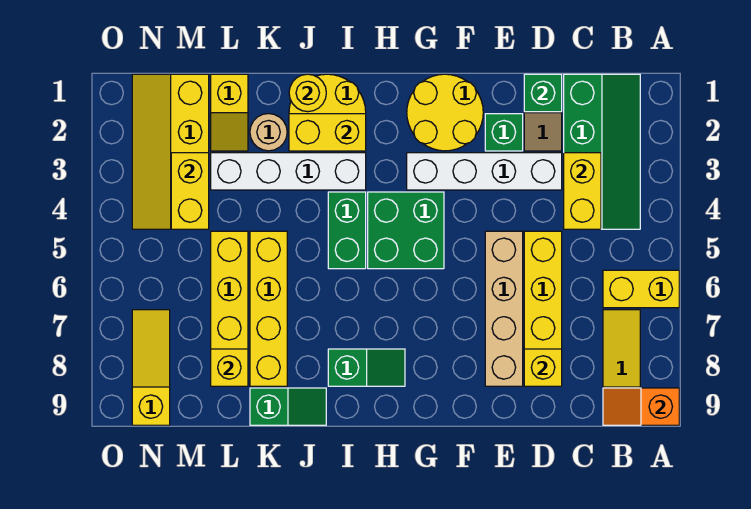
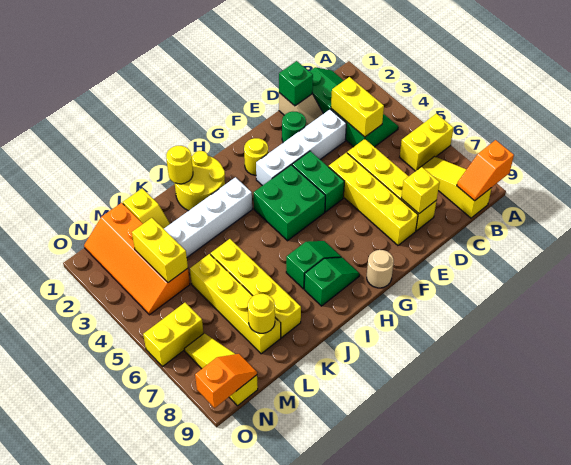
green brick E2 level 1 -> green round brick E2 level 1
tan brick E5:E8 level 1 -> yellow brick E5:E8 level 1
yellow round brick F1:G2 level 1 -> yellow round brick G2 level 1
yellow brick I2:J2 level 2 -> yellow brick N6:O6 level 1
green brick I4:I5 level 1 -> green brick F4:F5 level 1
green slope J9:K9 level 1 top K -> green slope H7:I7 level 1 top I
tan round brick K2 level 1 -> tan round brick G9 level 1
yellow brick L8 level 2 -> yellow round brick L8 level 2
yellow slope M1:N4 level 1 top M -> orange slope M1:N4 level 1 top M
none -> orange slope N9:O9 level 2 top O

